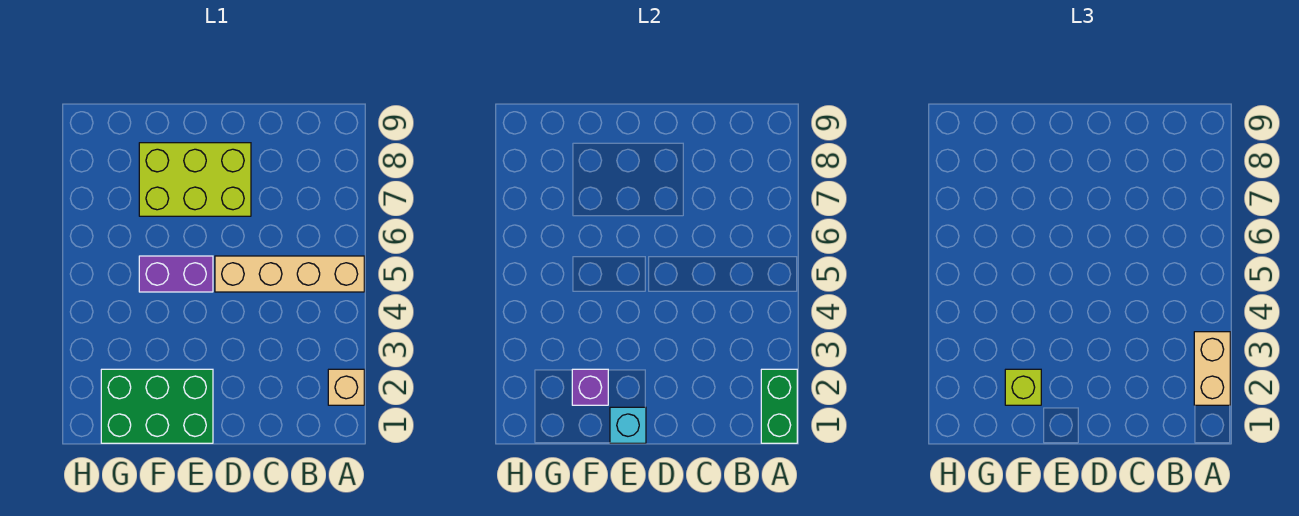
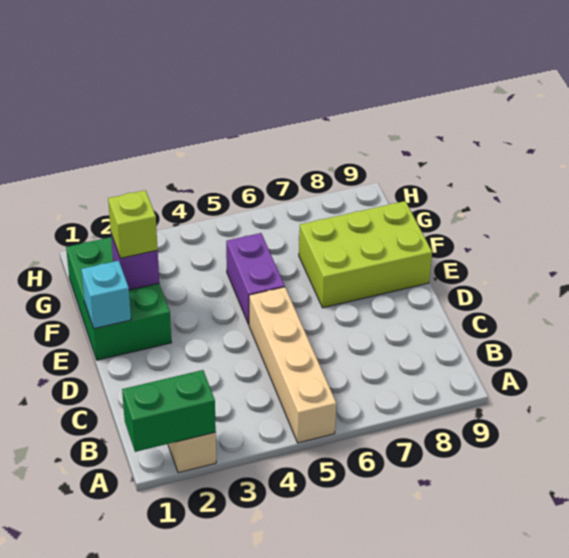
tan brick A2:A3 level 3 -> none
lime brick D7:F8 level 1 -> lime brick E7:F9 level 1

